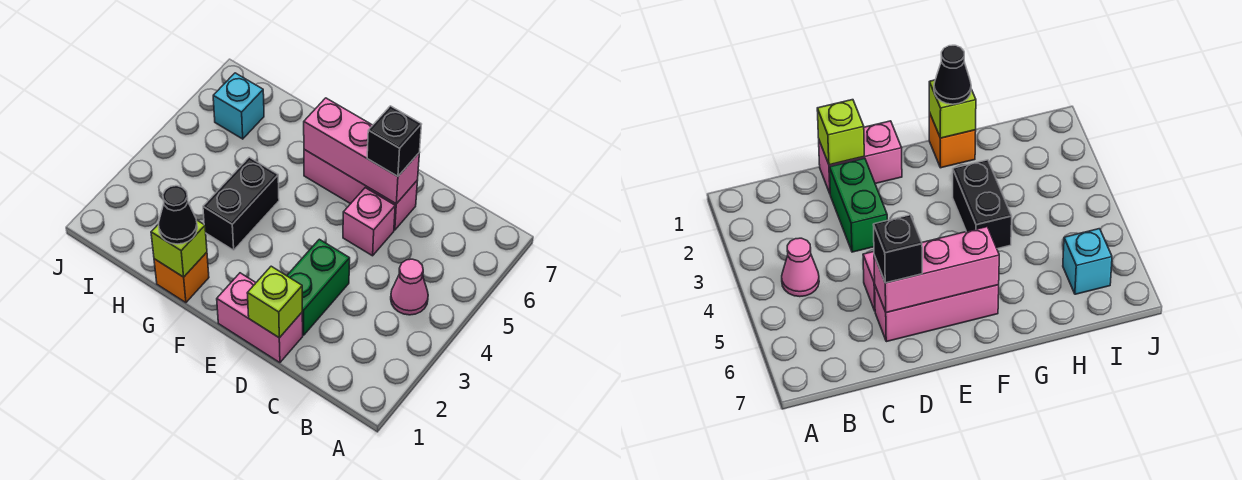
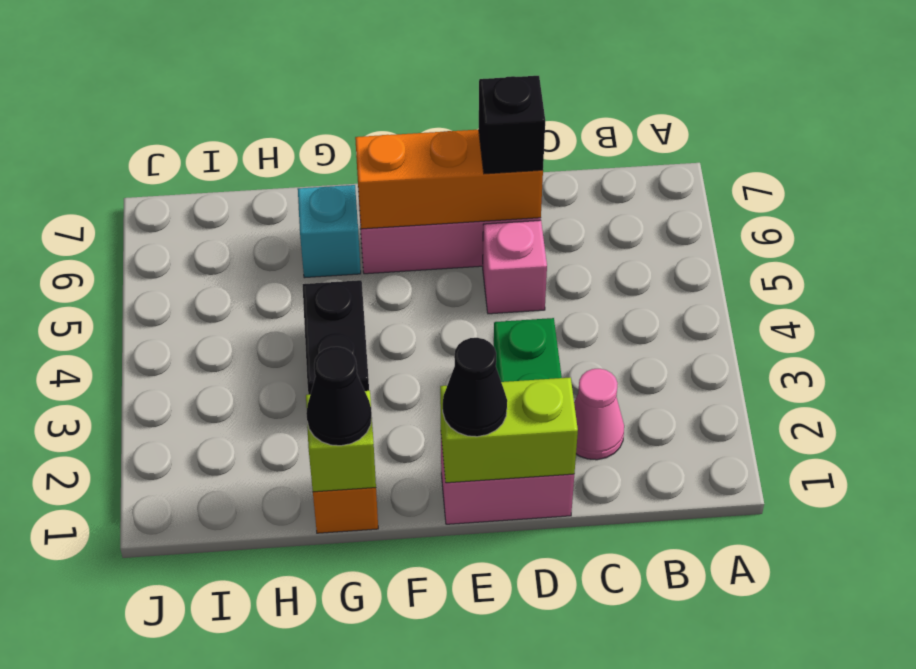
pink cone B4 level 1 -> pink cone C2 level 1
lime brick D1 level 2 -> lime brick D1:E1 level 2
pink brick D6:F6 level 2 -> orange brick D6:F6 level 2
none -> black cone E1 level 3
cyan brick I6 level 1 -> cyan brick G6 level 1

